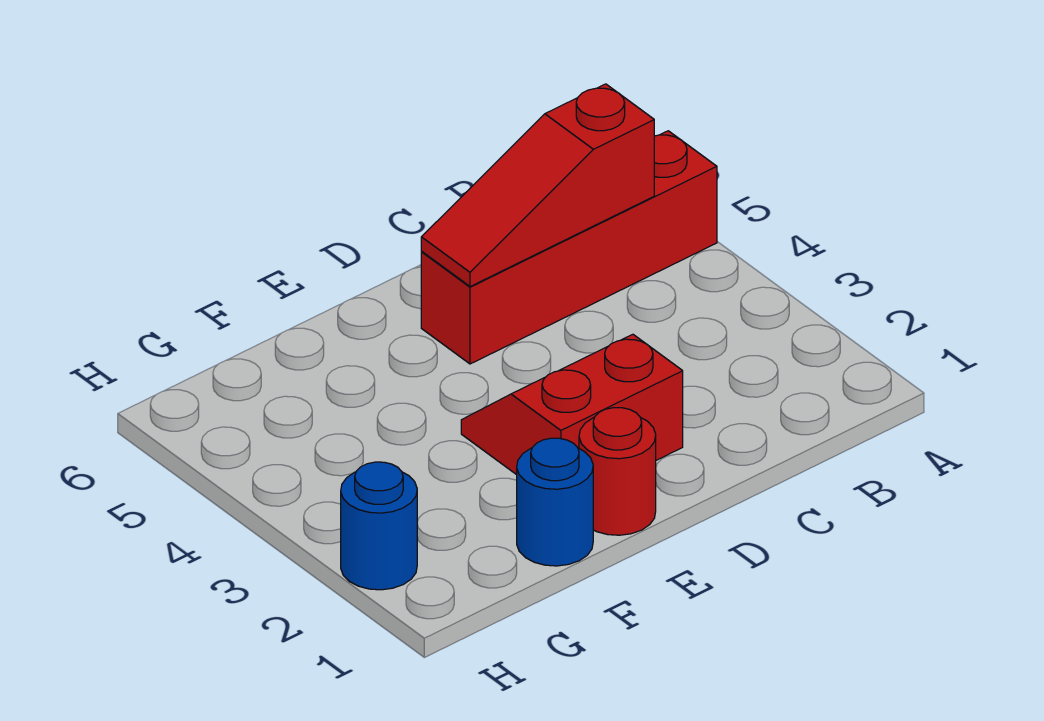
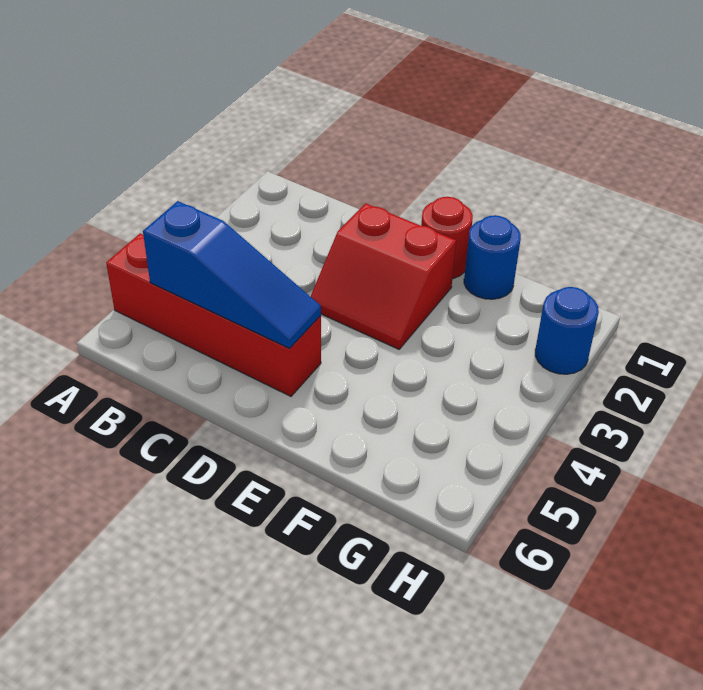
red slope B5:D5 level 2 top B -> blue slope B5:D5 level 2 top B

